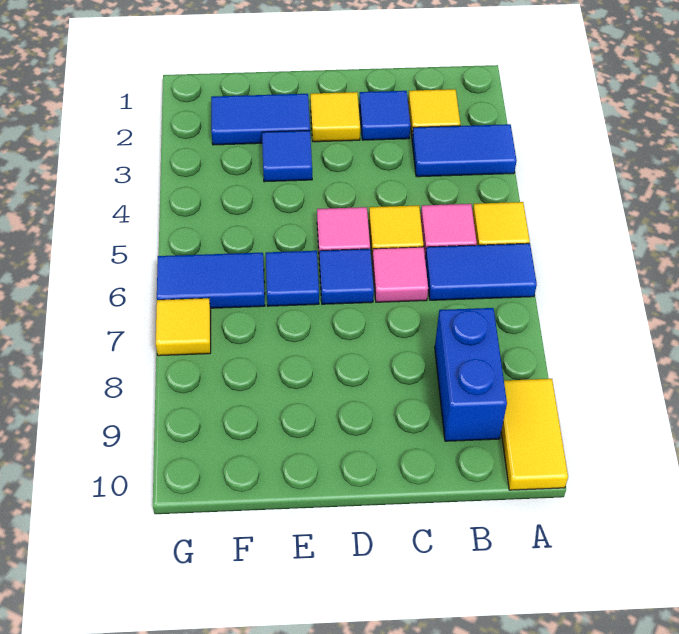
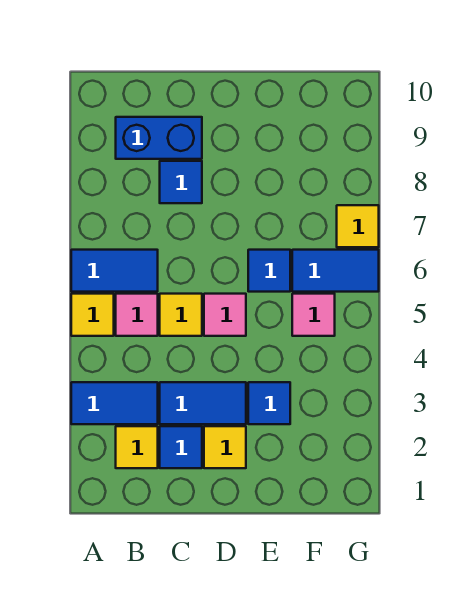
yellow tile A9:A10 level 1 -> none
blue brick B8:B9 level 1 -> blue brick B9:C9 level 1
pink tile C6 level 1 -> pink tile F5 level 1
blue tile D6 level 1 -> blue tile C8 level 1
blue tile E2:F2 level 1 -> blue tile C3:D3 level 1

